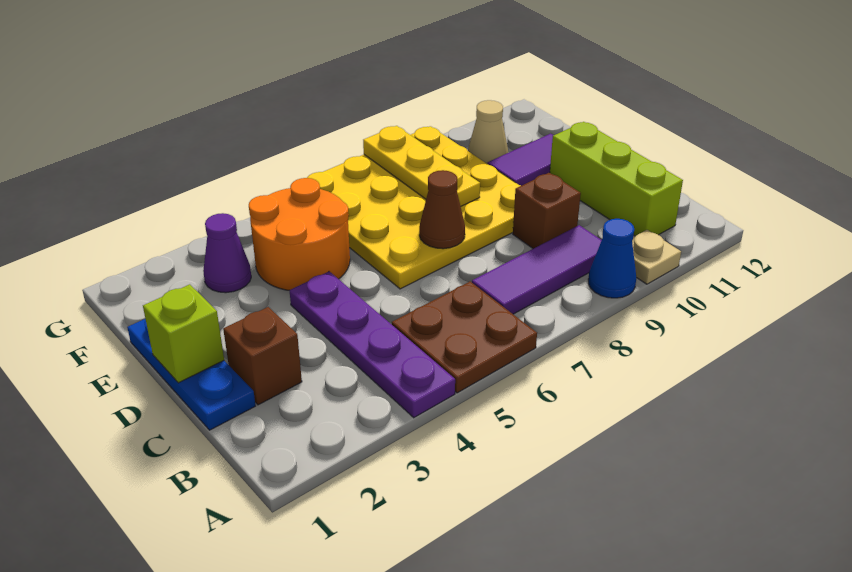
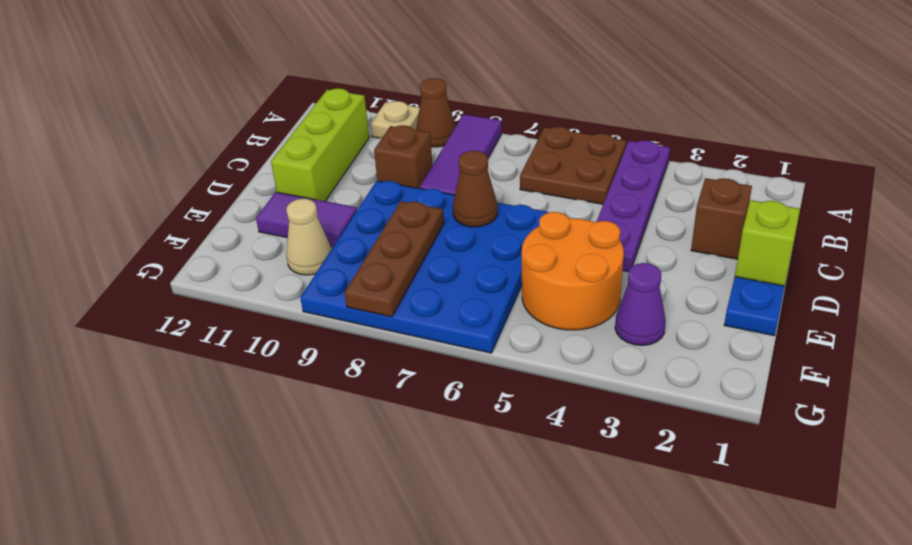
blue cone A9 level 1 -> brown cone A9 level 1
purple tile B7:B9 level 1 -> purple tile A8:C8 level 1
yellow plate D6:G9 level 1 -> blue plate D6:G9 level 1
yellow plate E8:G8 level 2 -> brown plate E8:G8 level 2

